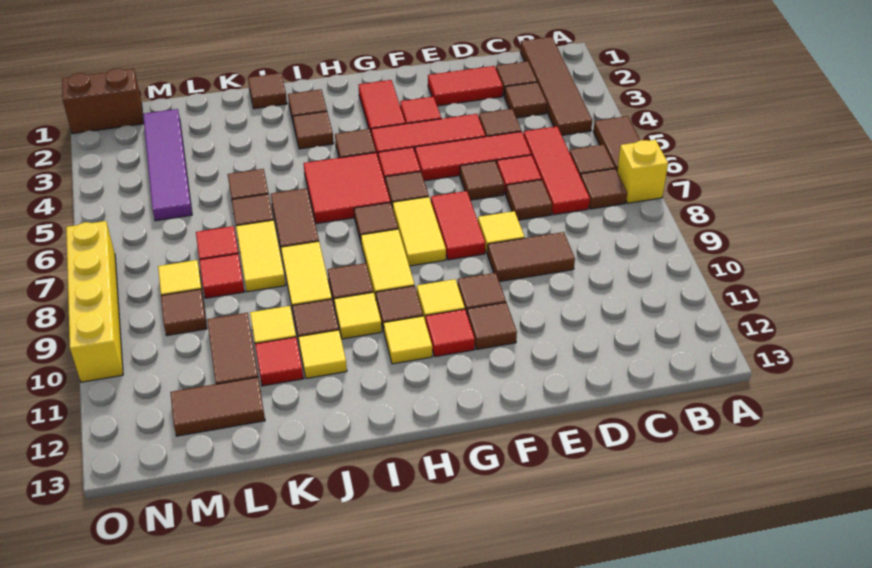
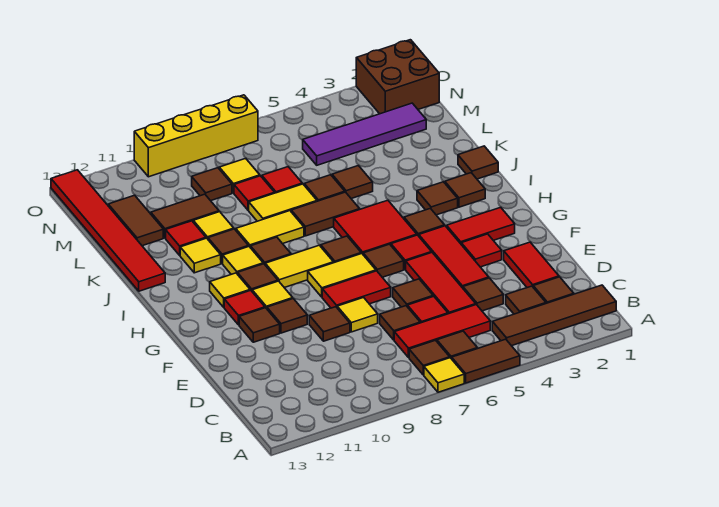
yellow brick A7 level 1 -> yellow tile A7 level 1
brown tile D9:E9 level 1 -> brown tile E9 level 1
none -> red tile J13:O13 level 1
brown brick N1:O1 level 1 -> brown brick N1:O2 level 1

